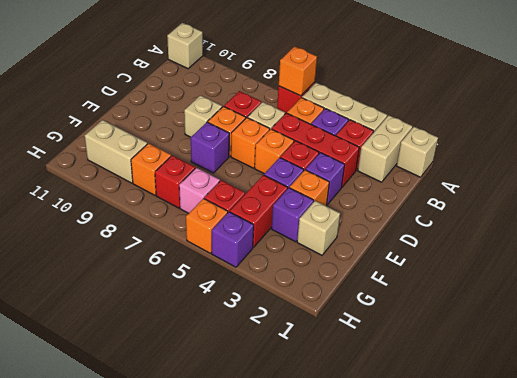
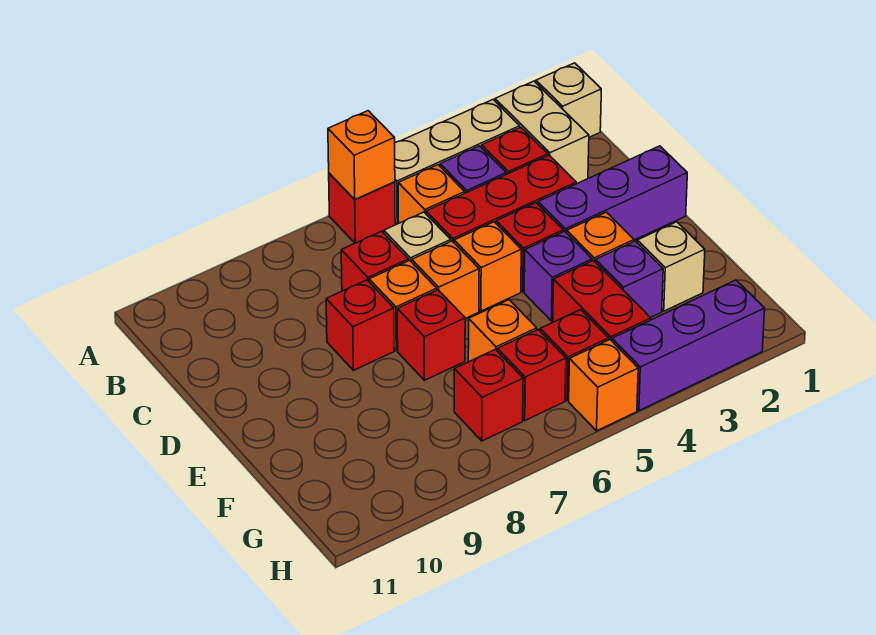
tan brick A11 level 1 -> none
purple brick D3 level 1 -> purple brick D1:D3 level 1
tan brick D8 level 1 -> red brick D8 level 1
purple brick E7 level 1 -> red brick E7 level 1
pink brick G6 level 1 -> red brick G6 level 1
orange brick G8 level 1 -> orange brick F6 level 1
tan brick G9:G10 level 1 -> none
purple brick H4 level 1 -> purple brick H2:H4 level 1

